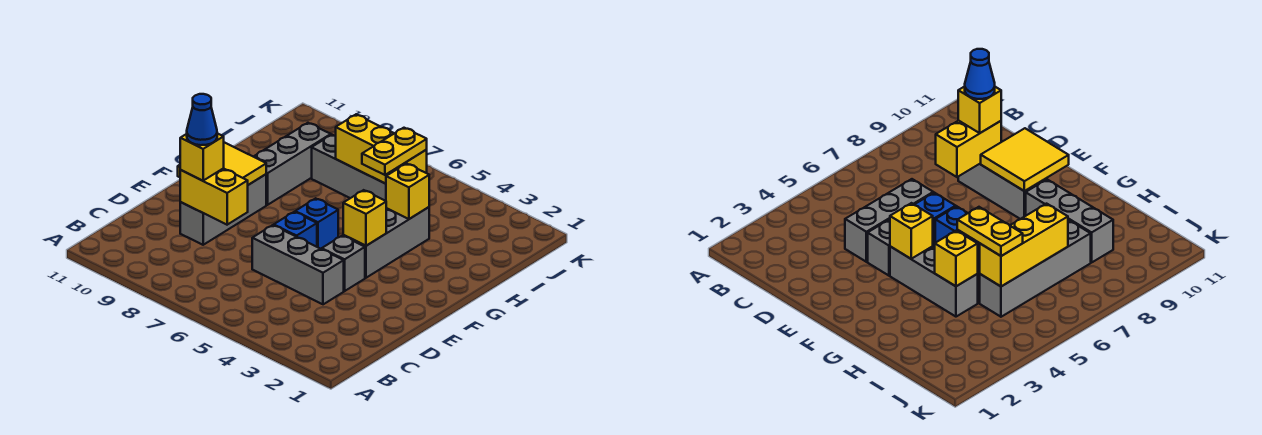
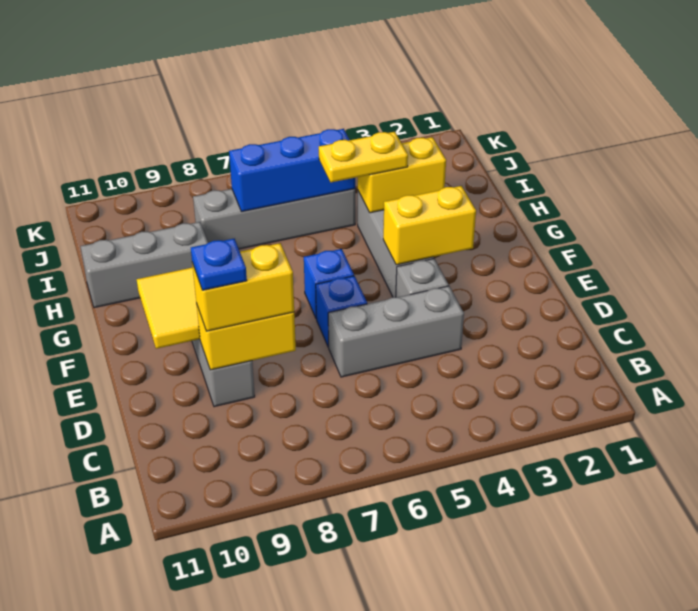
yellow brick D9 level 3 -> yellow brick D8:D9 level 3
blue cone D9 level 4 -> blue plate D9 level 4
yellow brick F4 level 2 -> yellow brick F3:F4 level 2
grey brick G9:I9 level 1 -> grey brick H9:H11 level 1
yellow brick H4 level 2 -> yellow brick H3:H4 level 2
yellow plate H5:I5 level 3 -> yellow plate H4:H5 level 3
yellow brick I5:I7 level 2 -> blue brick I5:I7 level 2

